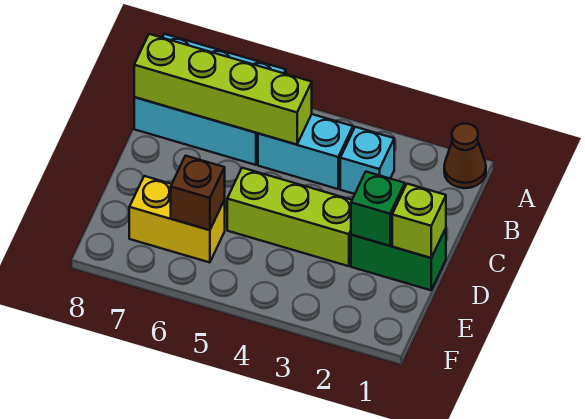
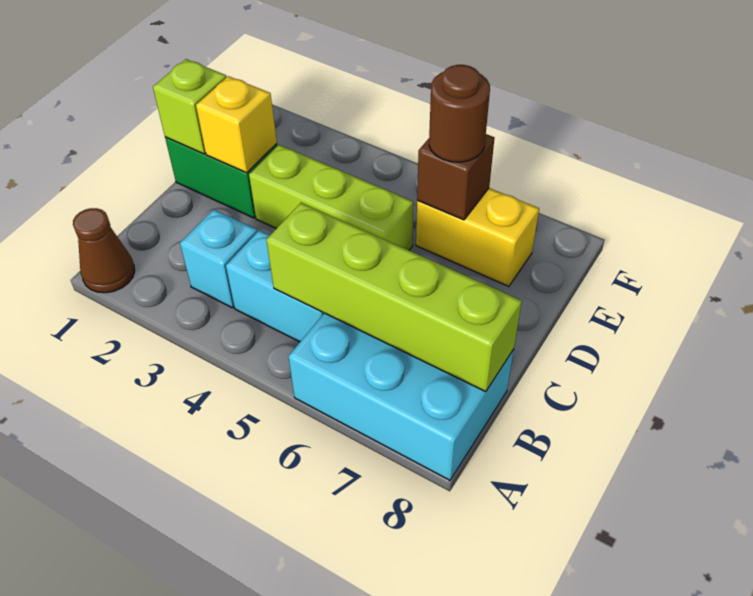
green brick D2 level 2 -> yellow brick D2 level 2
none -> brown round brick E6 level 3

